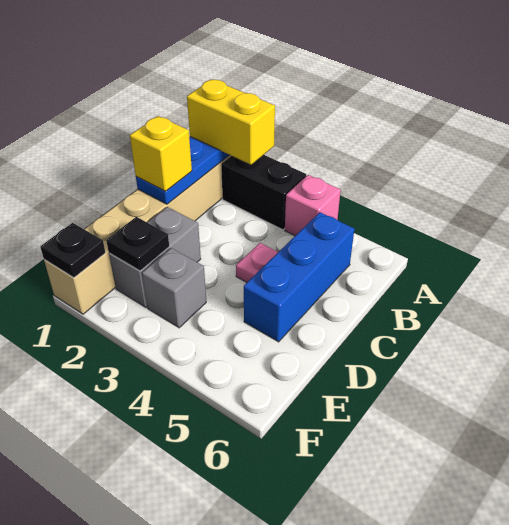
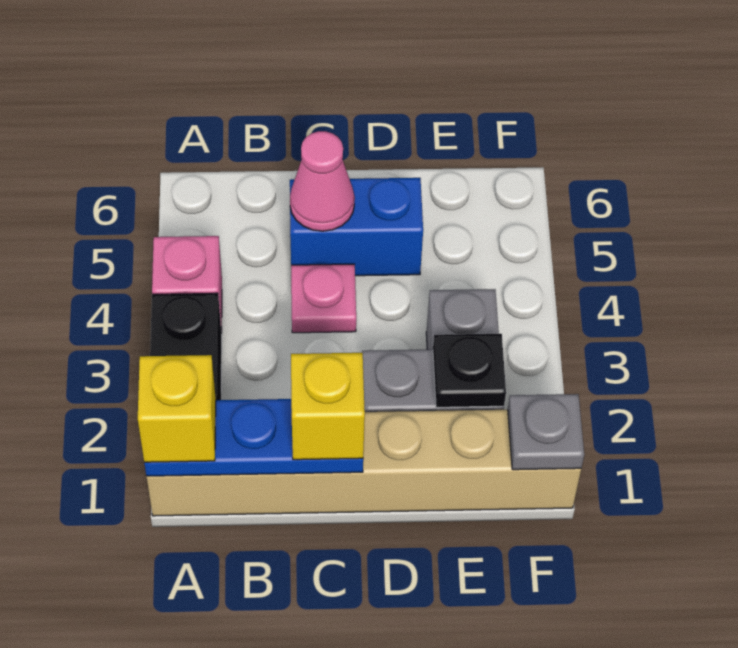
yellow brick A1:A2 level 3 -> yellow brick A1 level 3
blue brick B5:D5 level 1 -> blue brick C5:D5 level 1
none -> pink cone C5 level 2
black plate F1 level 2 -> grey plate F1 level 2

